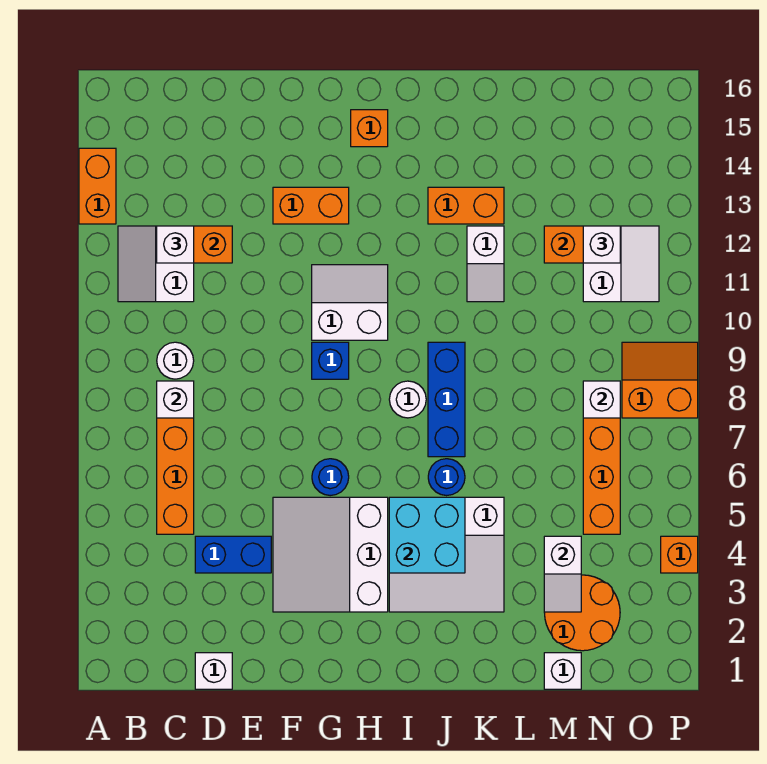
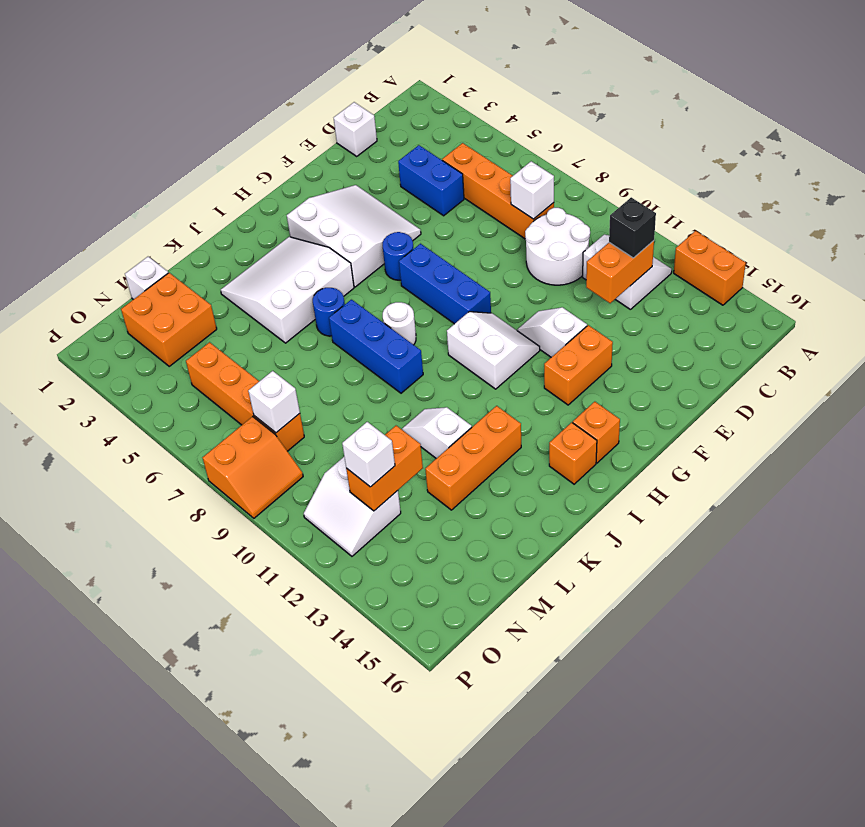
white round brick C9 level 1 -> white round brick C9:D10 level 1
white brick C12 level 3 -> black brick C12 level 3
blue brick D4:E4 level 1 -> blue brick D4:D5 level 1
blue brick G9 level 1 -> blue brick G7:G9 level 1
white slope G10:H11 level 1 top 10 -> white slope G10:H11 level 1 top H
cyan brick I4:J5 level 2 -> none
orange brick J13:K13 level 1 -> orange brick J13:L13 level 1
orange round brick M2:N3 level 1 -> orange brick M2:N3 level 1
white slope M3:M4 level 2 top 4 -> white slope F11:F12 level 1 top 12
orange brick P4 level 1 -> orange brick I15 level 1

